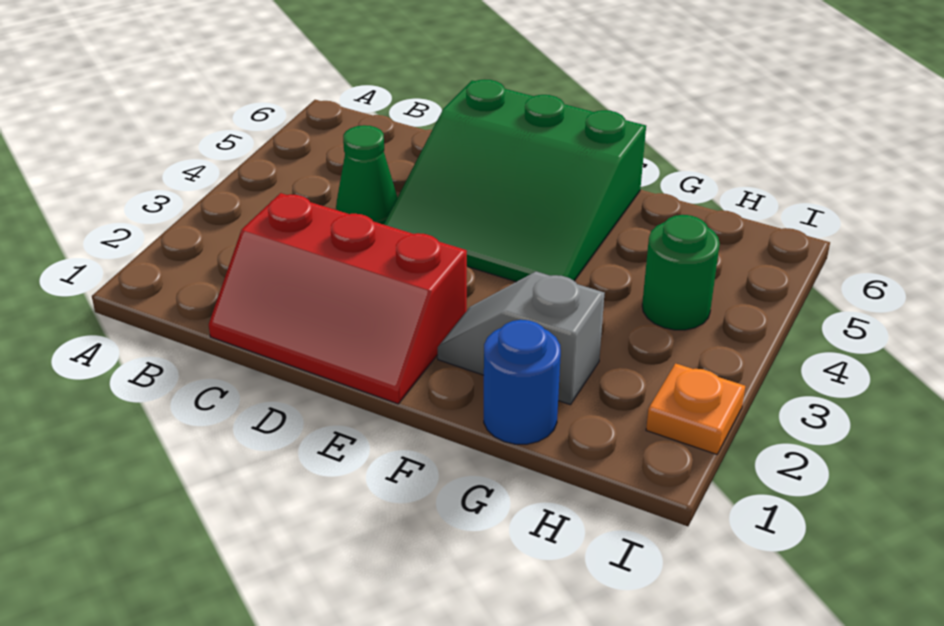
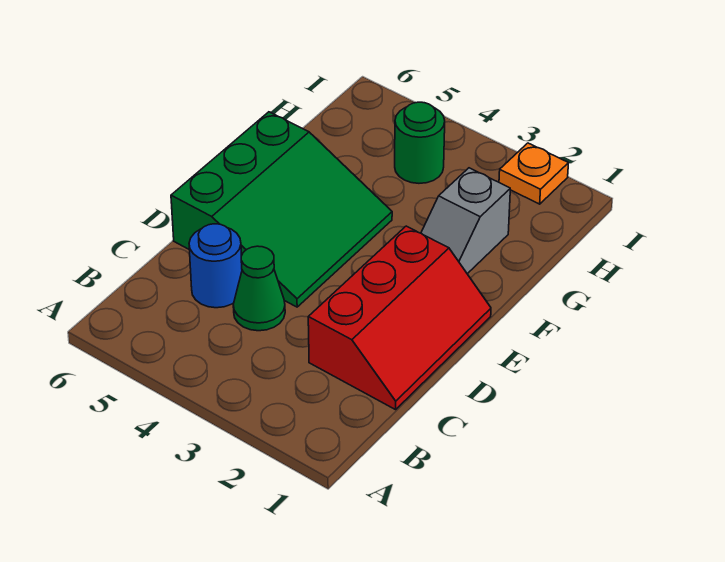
blue round brick G1 level 1 -> blue round brick C5 level 1

